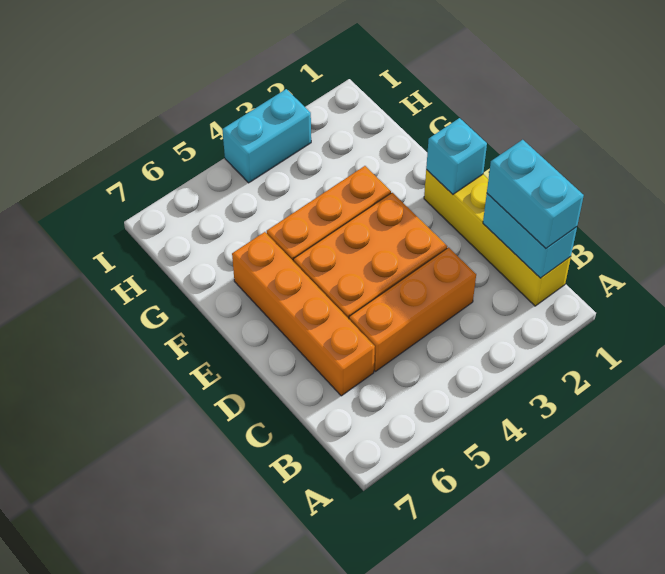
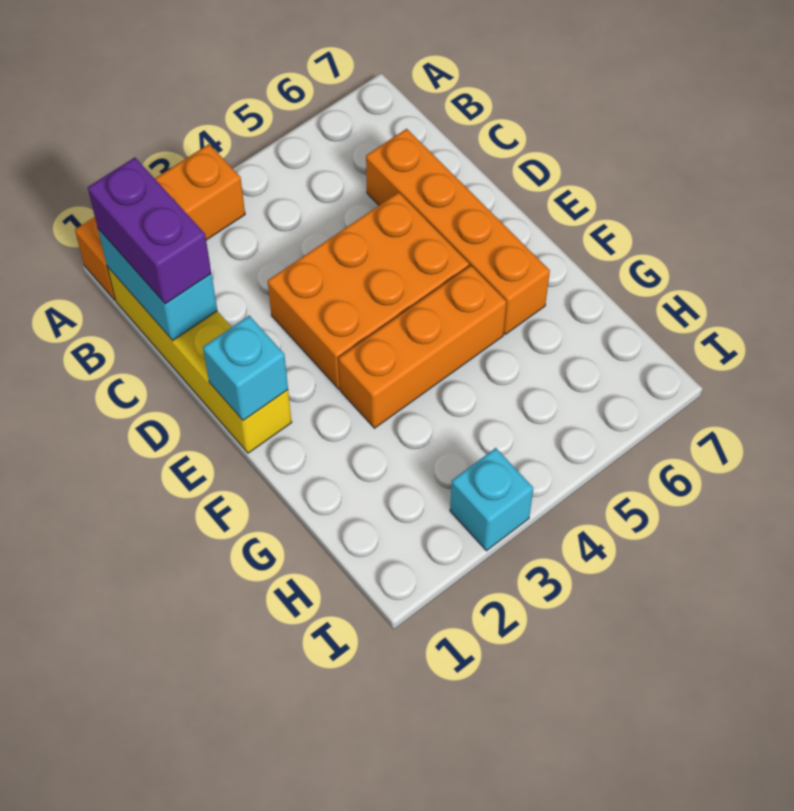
cyan brick B1:C1 level 3 -> purple brick B1:C1 level 3
orange brick C3:C5 level 1 -> orange brick A1:A3 level 1
cyan brick I3:I4 level 1 -> cyan brick I3 level 1

